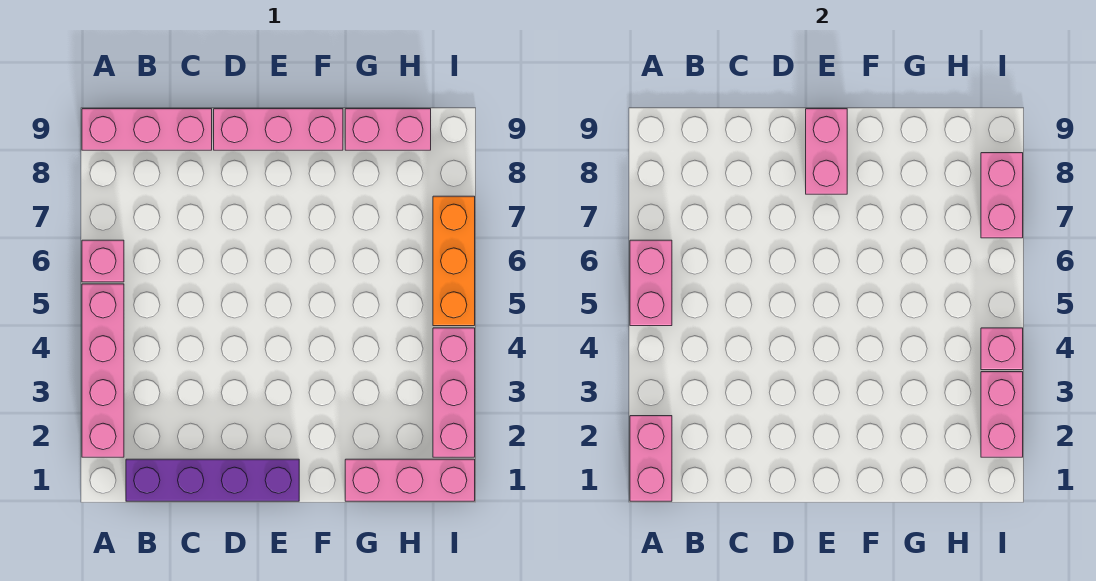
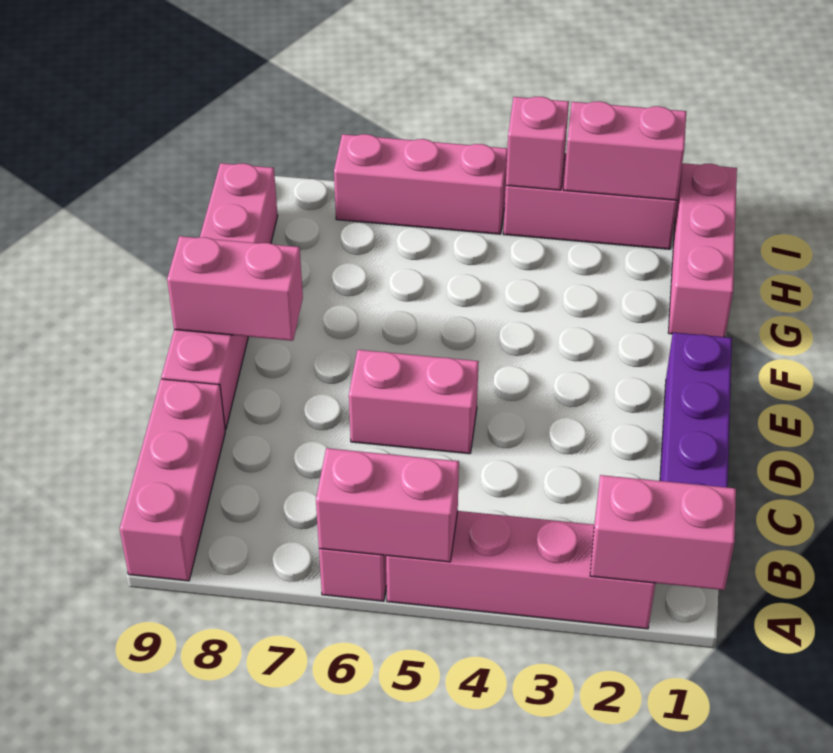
orange brick I5:I7 level 1 -> pink brick I5:I7 level 1
pink brick I7:I8 level 2 -> pink brick D5:D6 level 1

